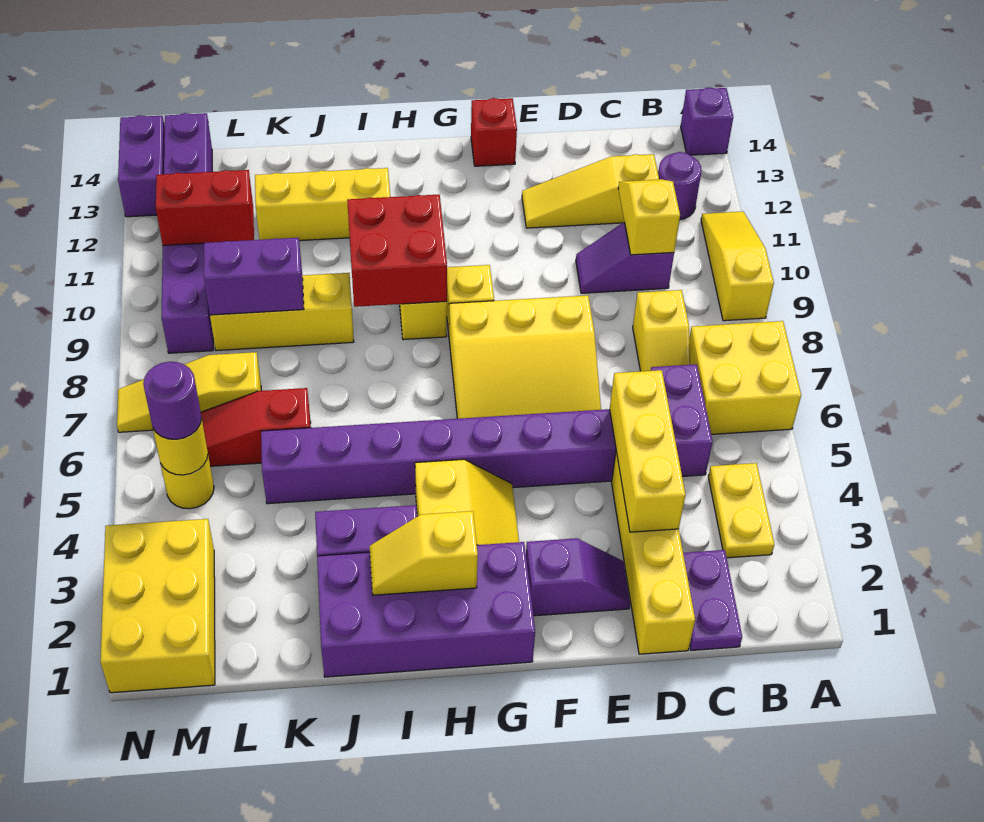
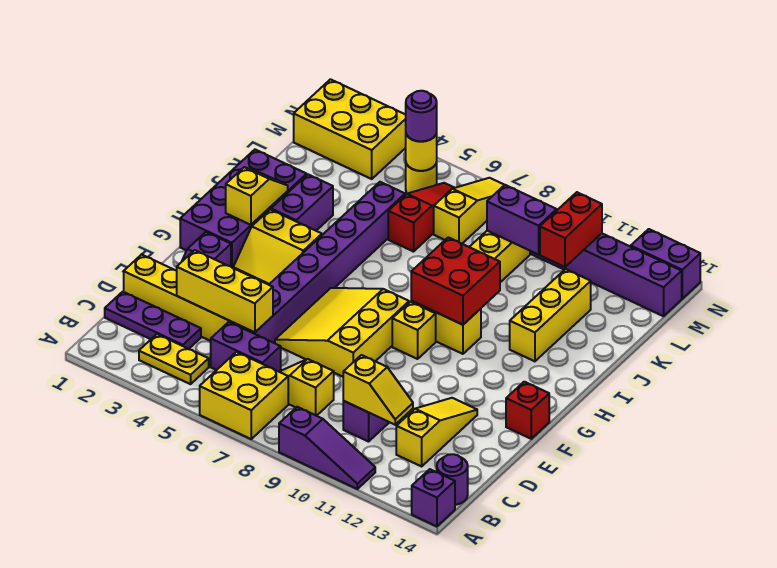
yellow slope A9:A11 level 1 top 9 -> purple slope A9:A11 level 1 top 9
purple round brick B12 level 1 -> purple round brick B14 level 1
purple plate C1:C2 level 1 -> purple plate C1:C3 level 1
purple brick K9:L9 level 2 -> purple brick L9:L10 level 2

